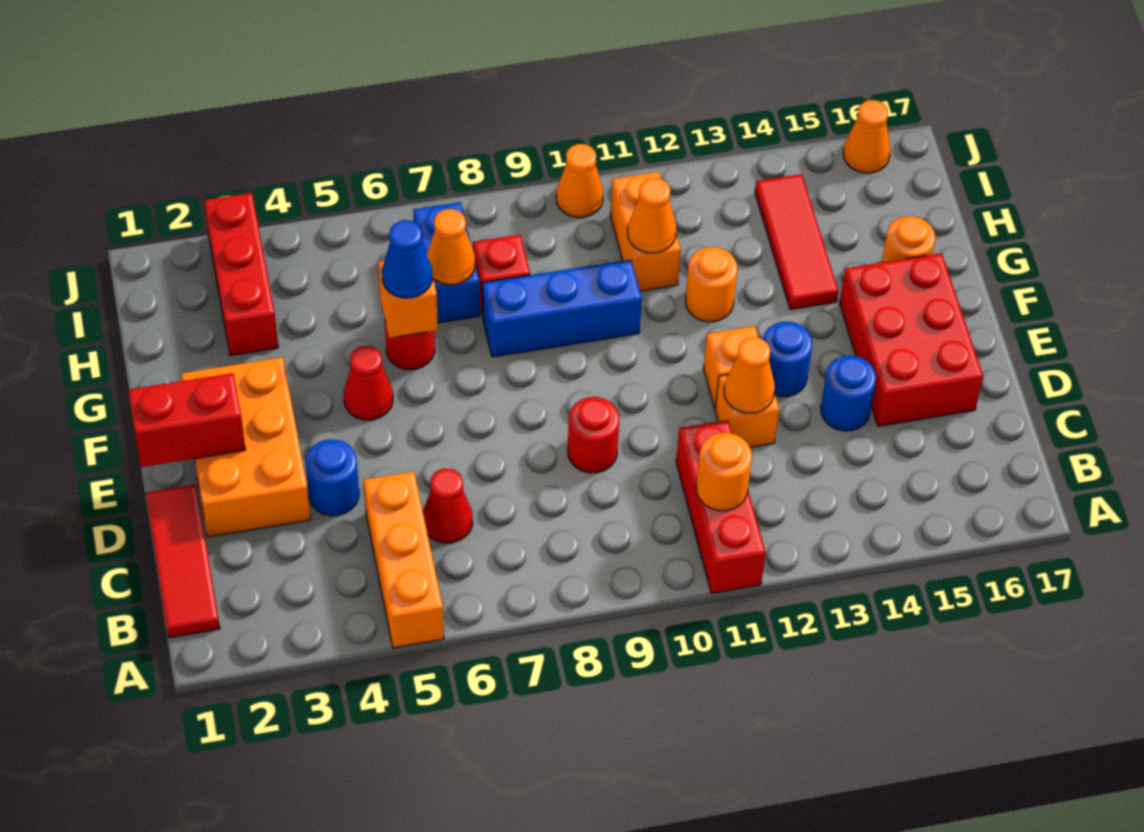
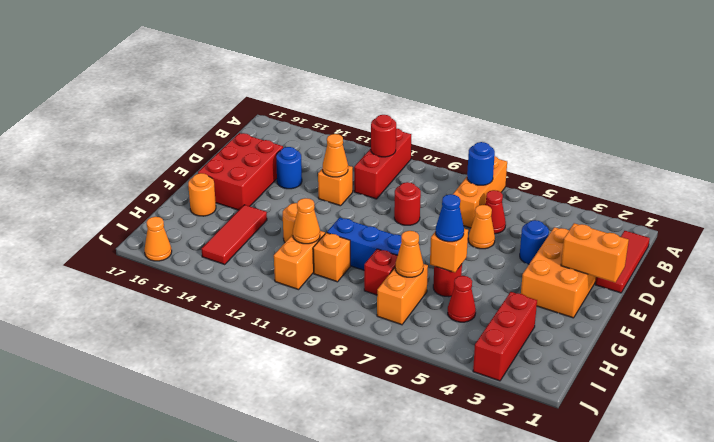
orange brick A5:C5 level 1 -> orange brick A7:C7 level 1
orange round brick B11 level 2 -> red round brick B11 level 2
red brick E1:E2 level 2 -> orange brick E1:E2 level 2
orange brick E12 level 1 -> orange brick H10 level 1
blue round brick E13 level 1 -> blue round brick B7 level 2
red cone F5 level 1 -> red cone H5 level 1
blue brick H7:I7 level 1 -> orange brick H7:I7 level 1
orange cone J10 level 1 -> orange cone D6 level 1

